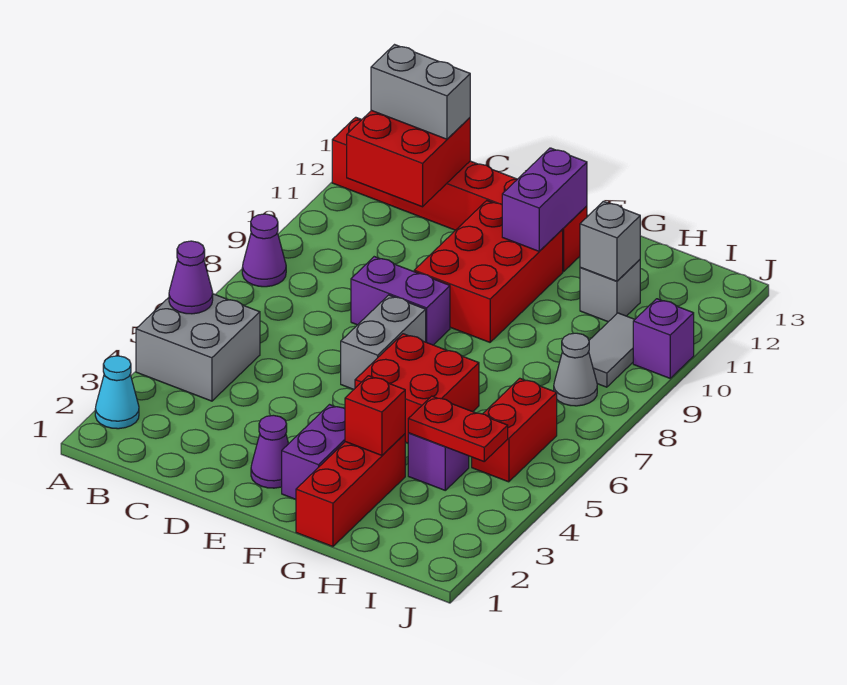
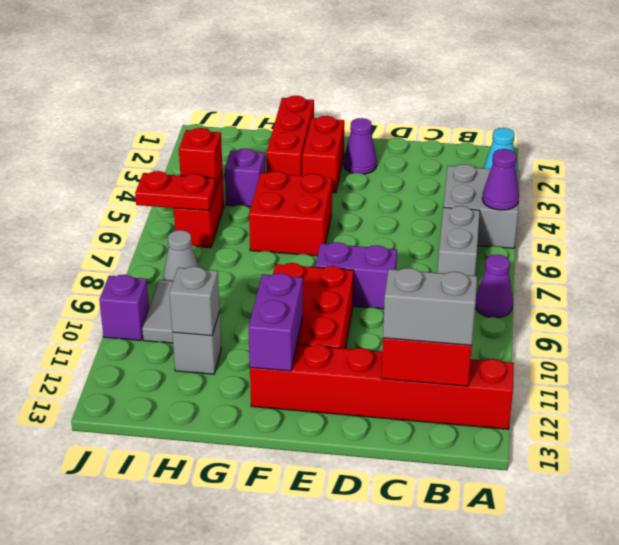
grey brick E6:E7 level 1 -> grey brick B6:B7 level 1
purple brick F2:F3 level 1 -> red brick F2:F3 level 1
red brick G3 level 2 -> red brick I5 level 2
red plate H4:I4 level 2 -> red plate I6:J6 level 2

